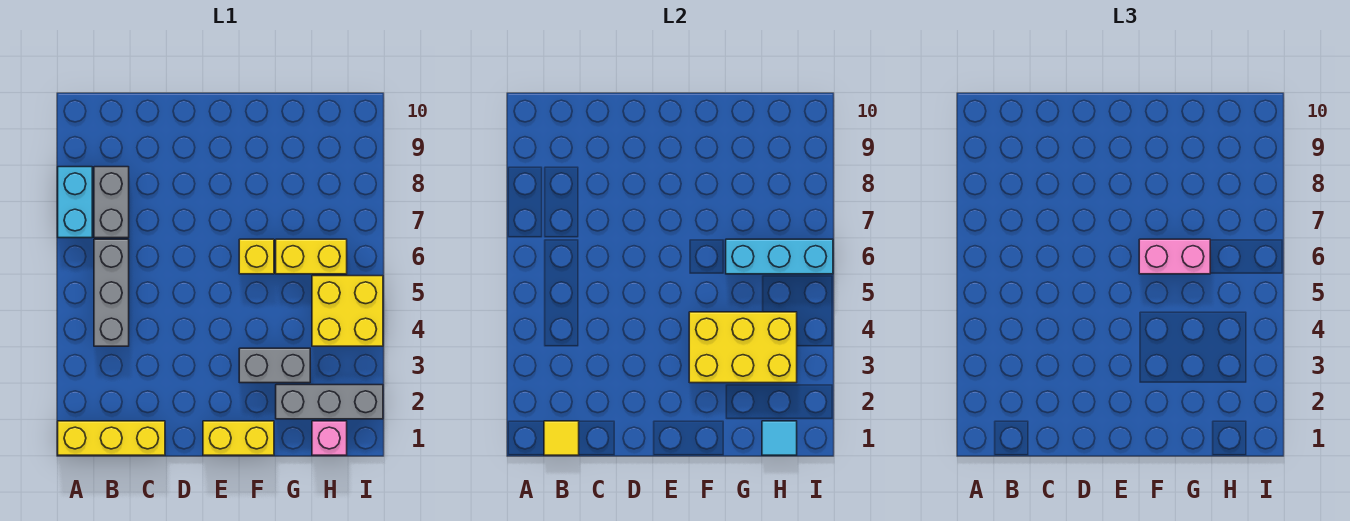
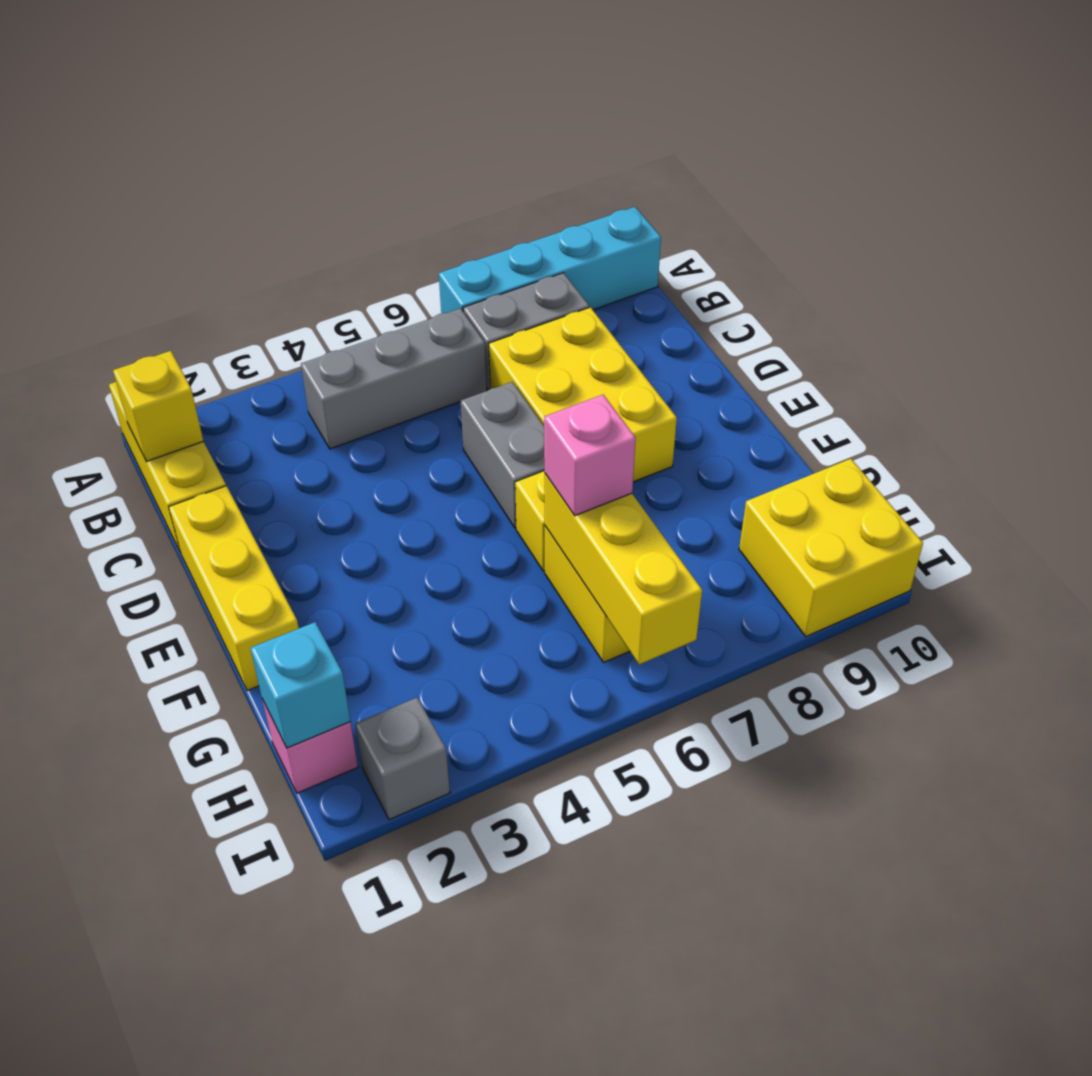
cyan brick A7:A8 level 1 -> cyan brick A7:A10 level 1
yellow tile B1 level 2 -> yellow brick B1 level 2
yellow brick E1:F1 level 1 -> yellow brick D1:F1 level 1
grey brick F3:G3 level 1 -> grey brick D6:E6 level 1
yellow brick F3:H4 level 2 -> yellow brick C7:E8 level 1
pink brick F6:G6 level 3 -> pink brick G6 level 3
grey brick G2:I2 level 1 -> grey brick I2 level 1
cyan brick G6:I6 level 2 -> yellow brick G6:I6 level 2
cyan tile H1 level 2 -> cyan brick H1 level 2
yellow brick H4:I5 level 1 -> yellow brick H9:I10 level 1

